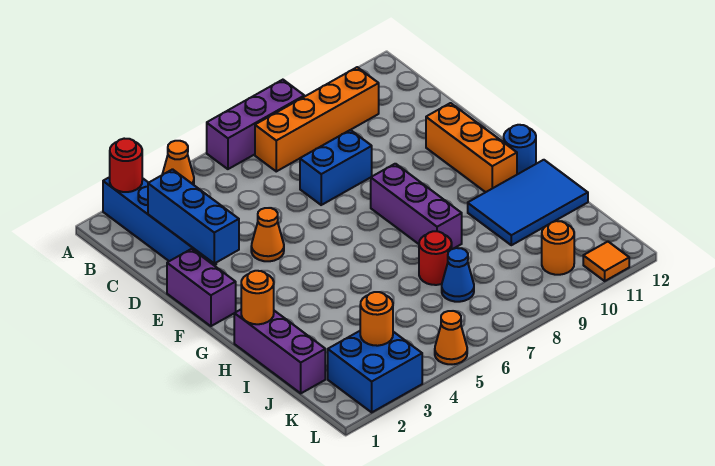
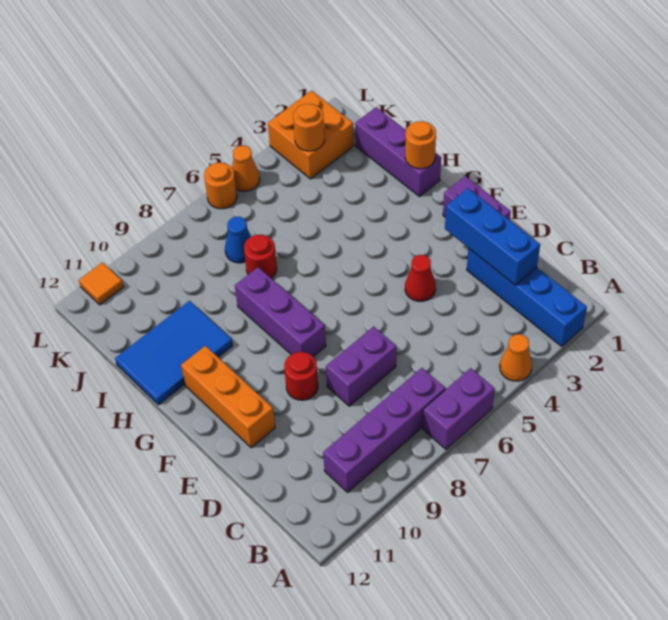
red round brick A2 level 2 -> red round brick E9 level 1
purple brick A6:A8 level 1 -> purple brick A6:A7 level 1
orange brick B7:B10 level 1 -> purple brick B7:B10 level 1
blue brick D7:D8 level 1 -> purple brick D7:D8 level 1
orange cone E4 level 1 -> red cone E4 level 1
blue round brick G12 level 1 -> none
blue brick K2:L3 level 1 -> orange brick K2:L3 level 1
orange round brick K10 level 1 -> orange round brick L6 level 1

